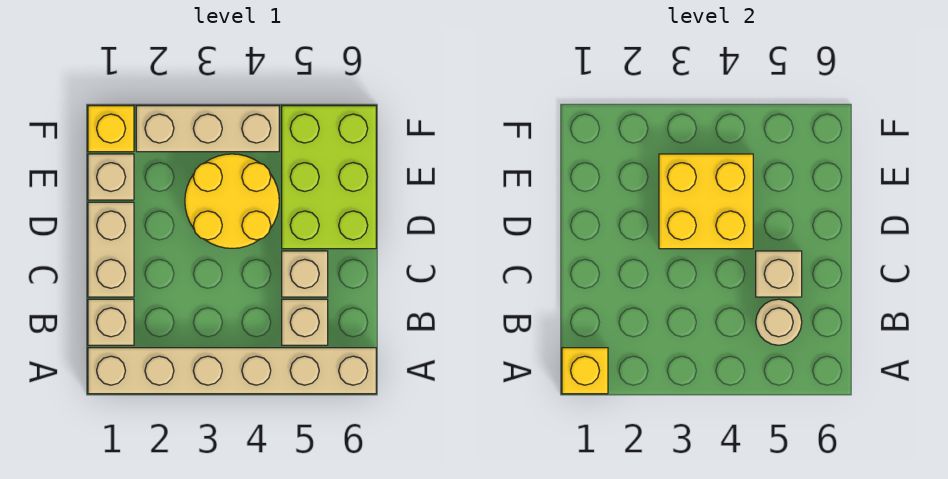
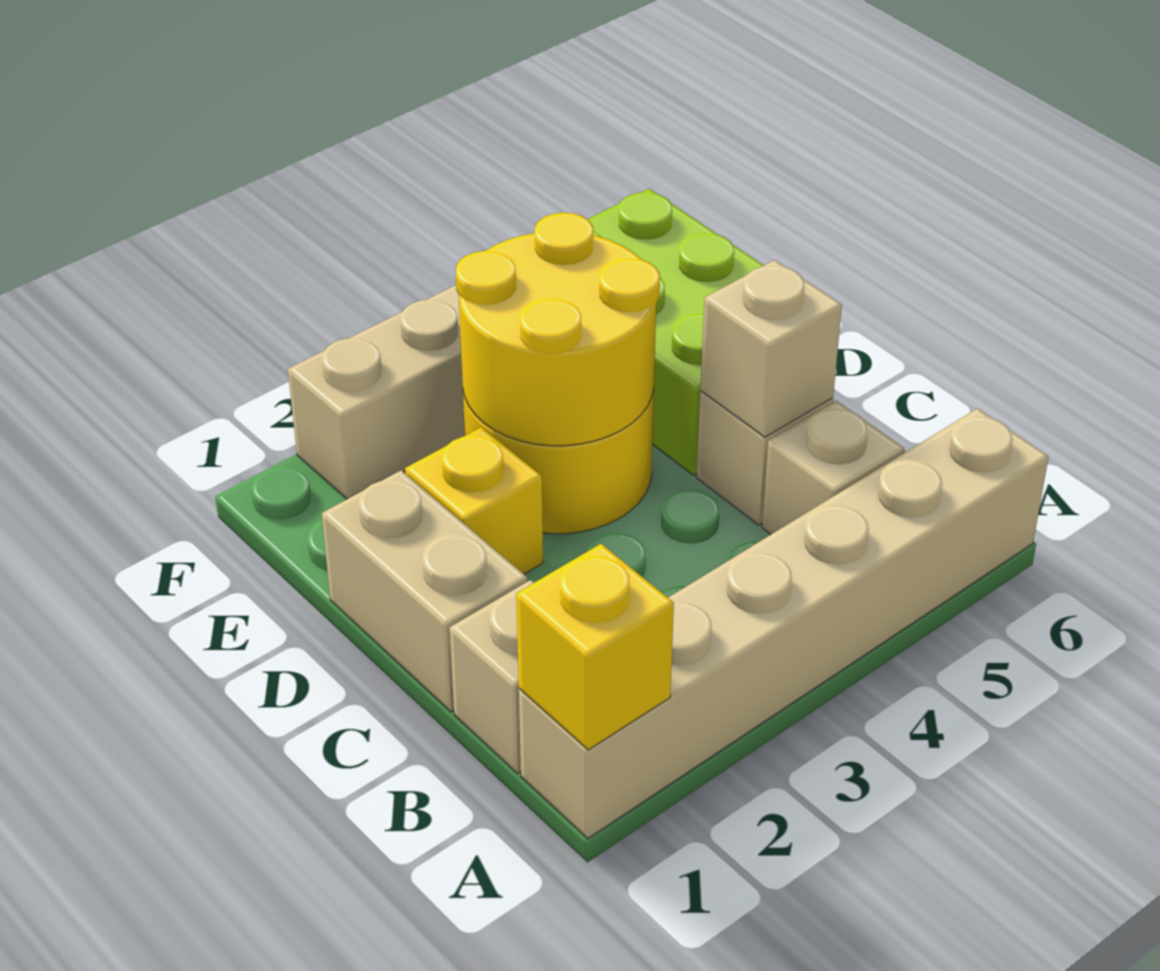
tan round brick B5 level 2 -> none
yellow brick D3:E4 level 2 -> yellow round brick D3:E4 level 2
tan brick E1 level 1 -> none
yellow brick F1 level 1 -> yellow brick D2 level 1

